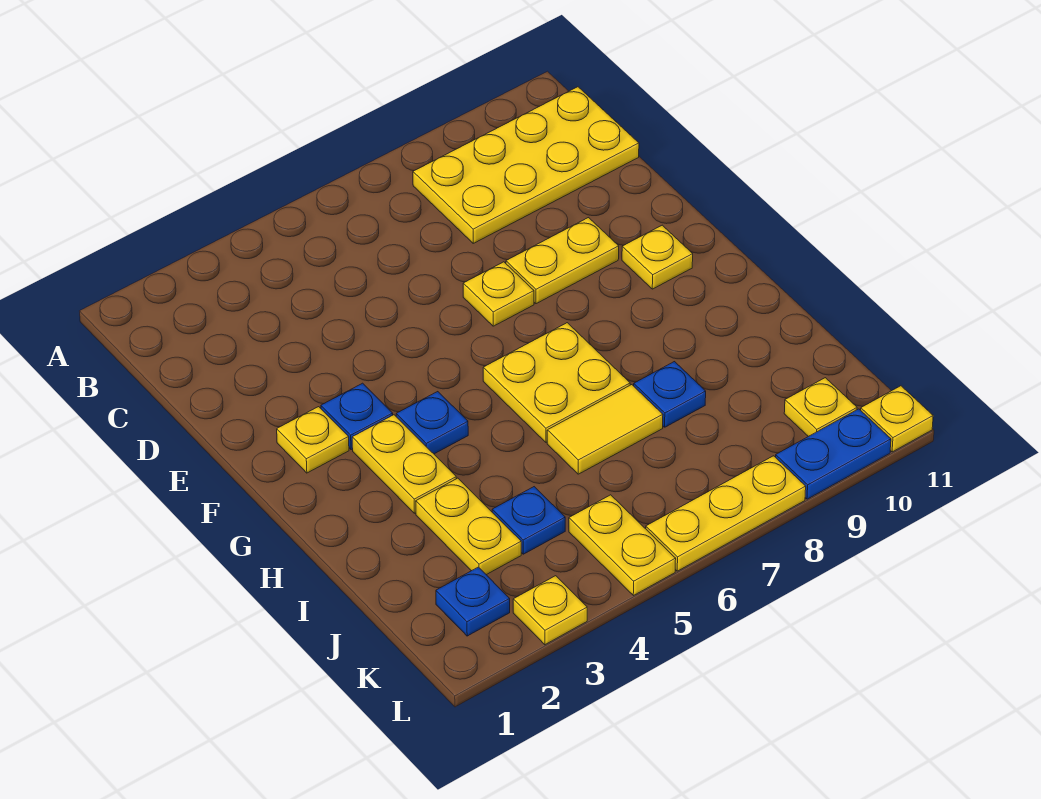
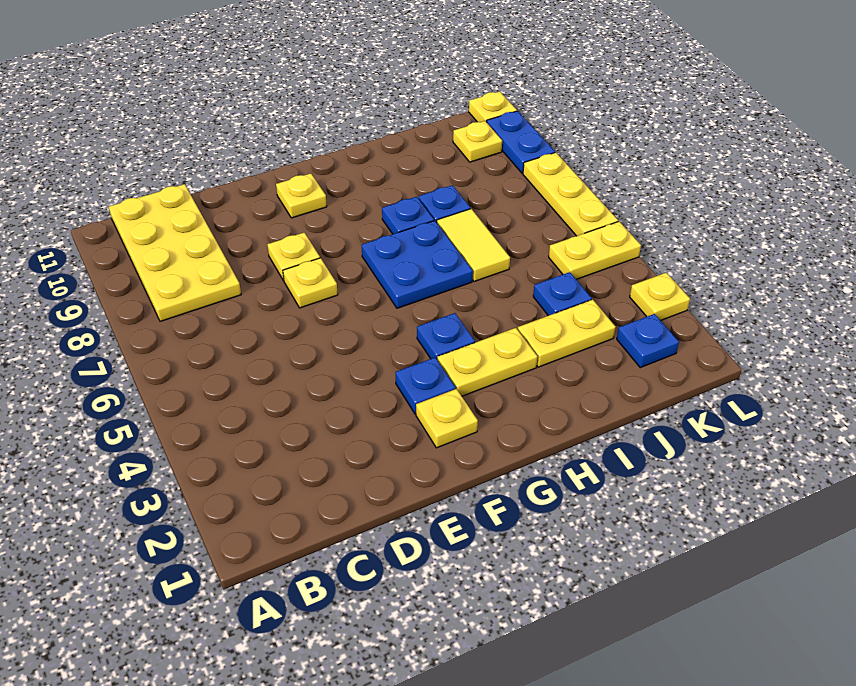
yellow plate E8:E9 level 1 -> yellow plate E8 level 1
yellow plate G6:H7 level 1 -> blue plate G6:H7 level 1
none -> blue plate H8 level 1

